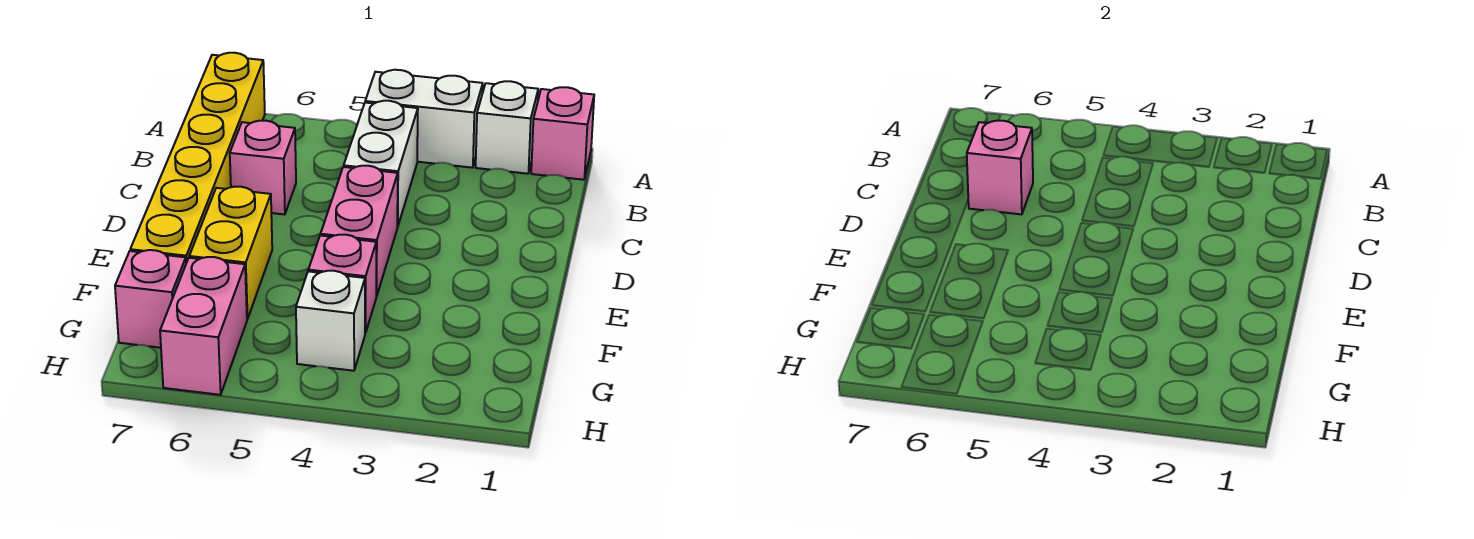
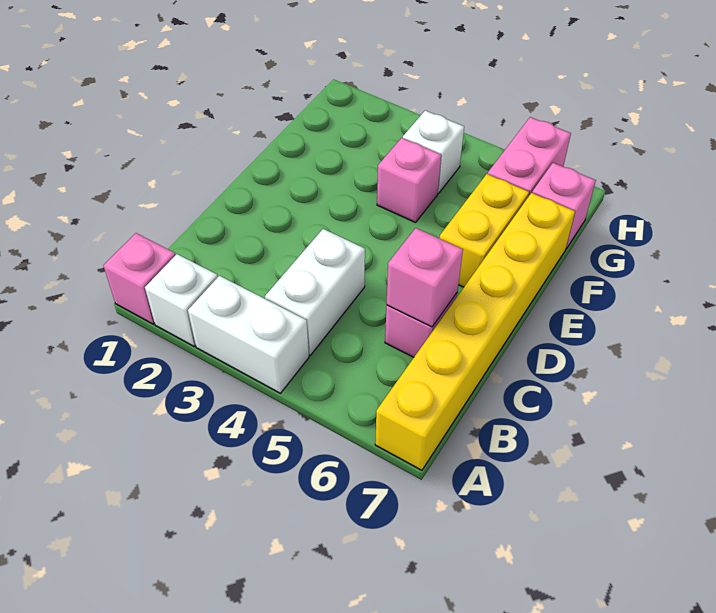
pink brick D4:E4 level 1 -> none

